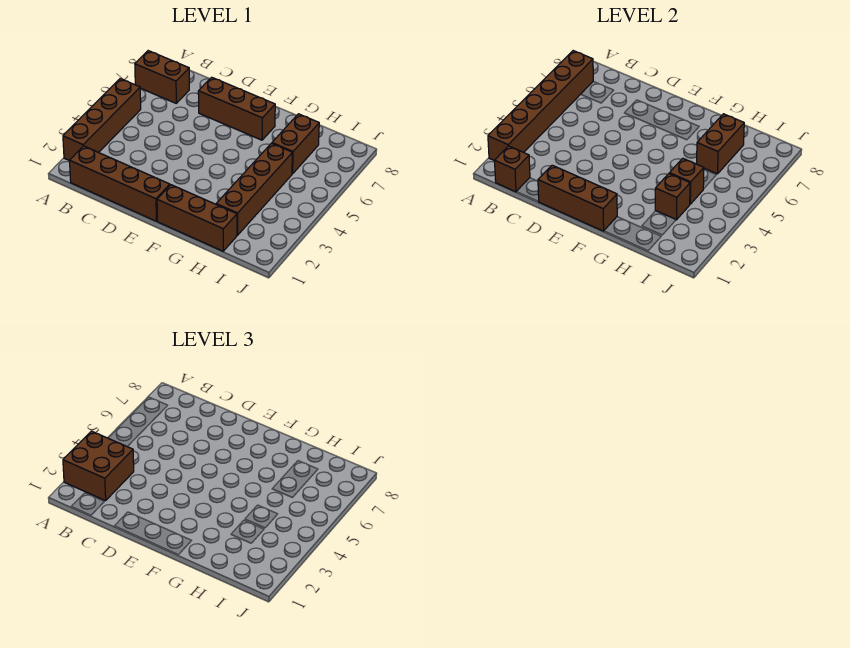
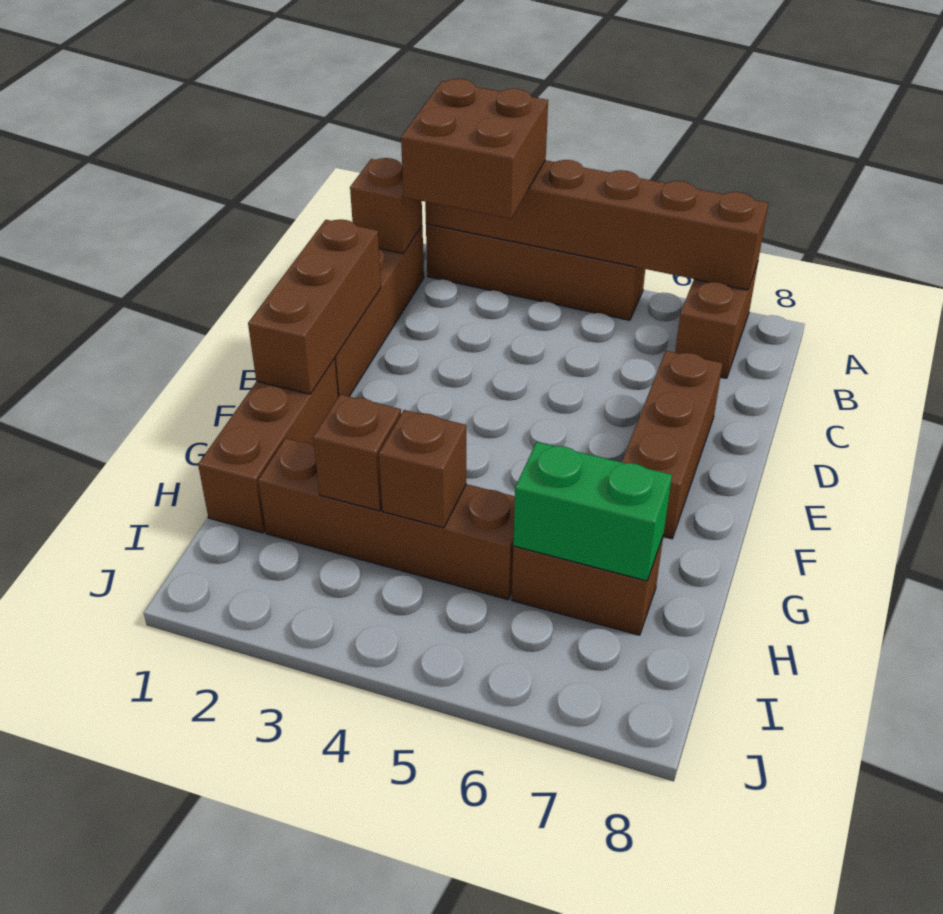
brown brick H6:H7 level 2 -> green brick H6:H7 level 2

